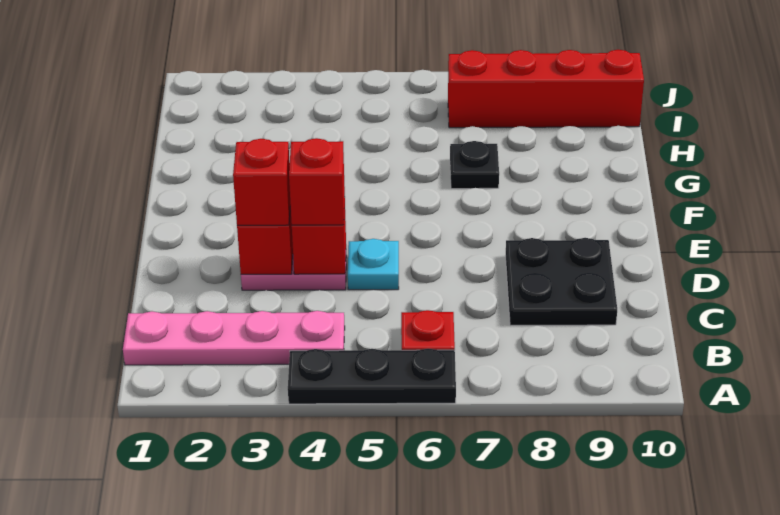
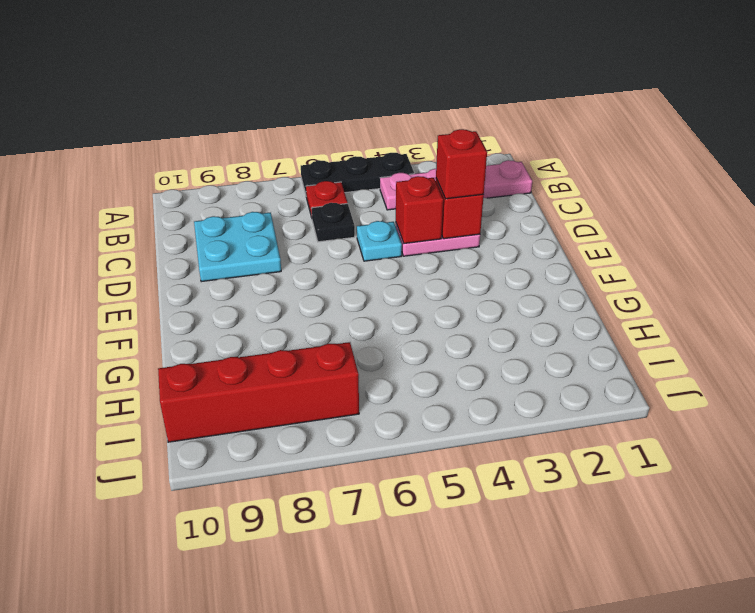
black plate C8:D9 level 1 -> cyan plate C8:D9 level 1
red brick D4 level 3 -> none
black plate G7 level 1 -> black plate C6 level 1

